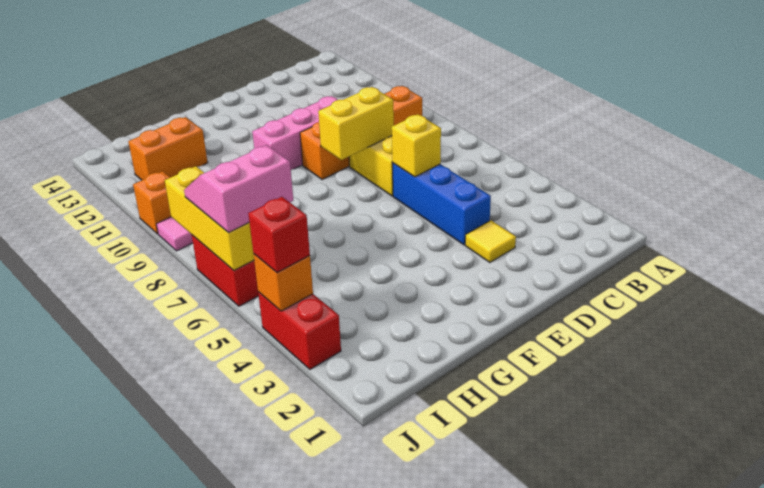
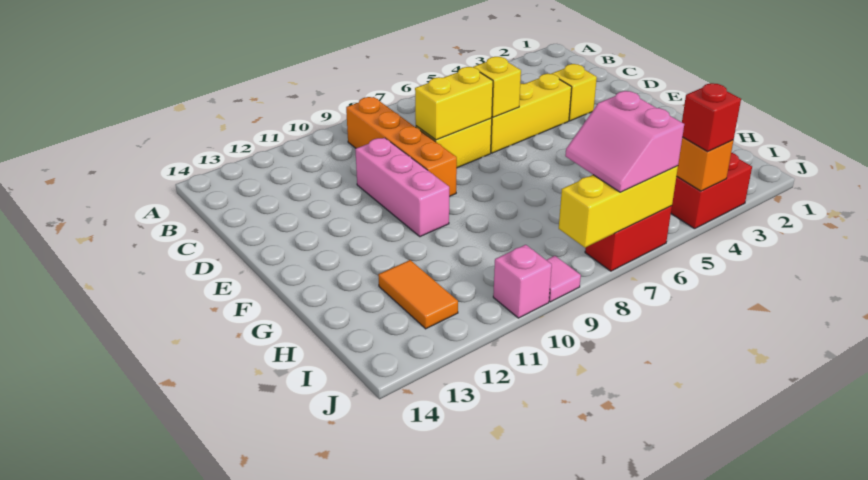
yellow tile D3 level 1 -> yellow brick D3 level 1
blue brick D4:D6 level 1 -> yellow brick D4:D6 level 1
yellow brick D8:E8 level 2 -> yellow brick D7:D8 level 2
orange brick H12:I12 level 1 -> orange tile H12:I12 level 1
orange brick J10 level 1 -> pink brick J10 level 1

